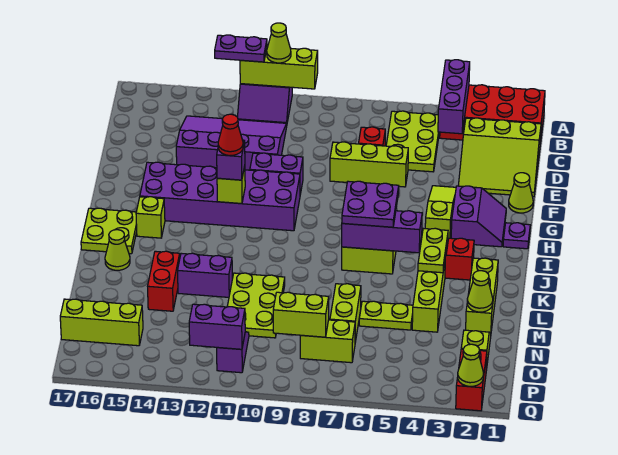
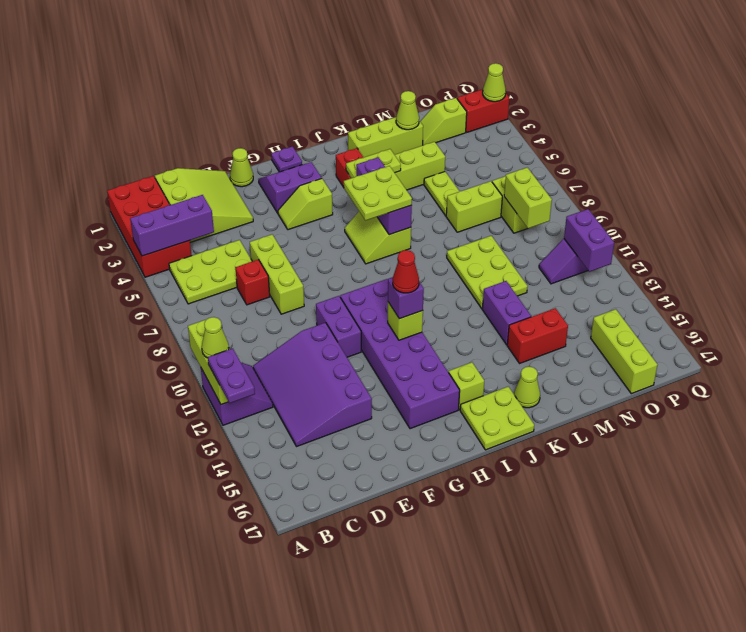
lime slope F4:H4 level 1 top H -> lime slope G4:H4 level 1 top H
purple plate I6:J7 level 3 -> lime plate I6:J7 level 3
lime plate L10:N11 level 1 -> lime plate L9:M11 level 1

